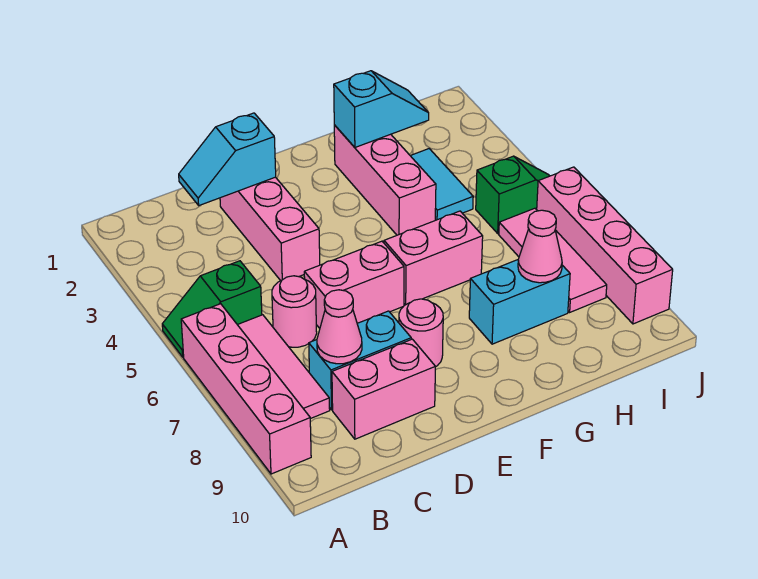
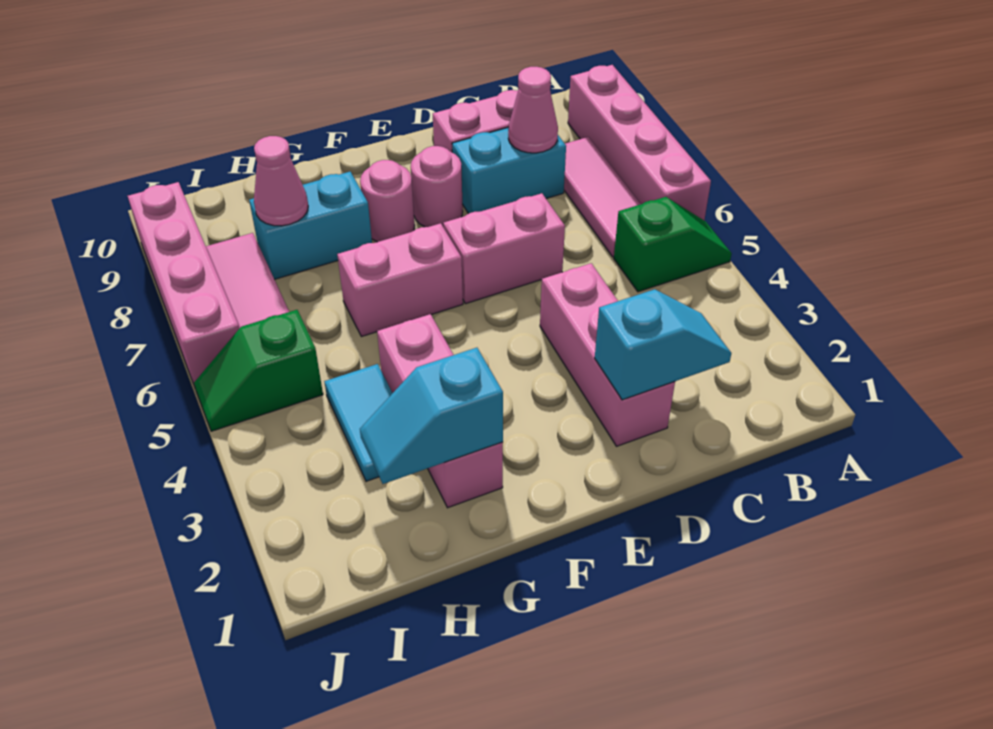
pink round brick C6 level 1 -> pink round brick F8 level 1

